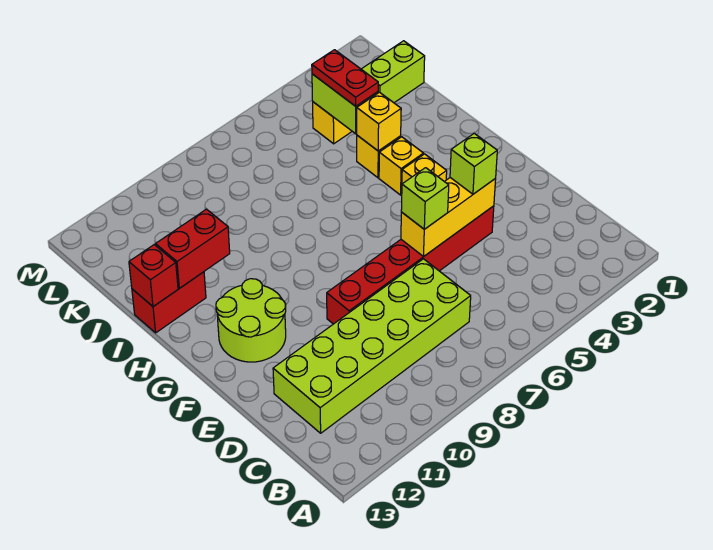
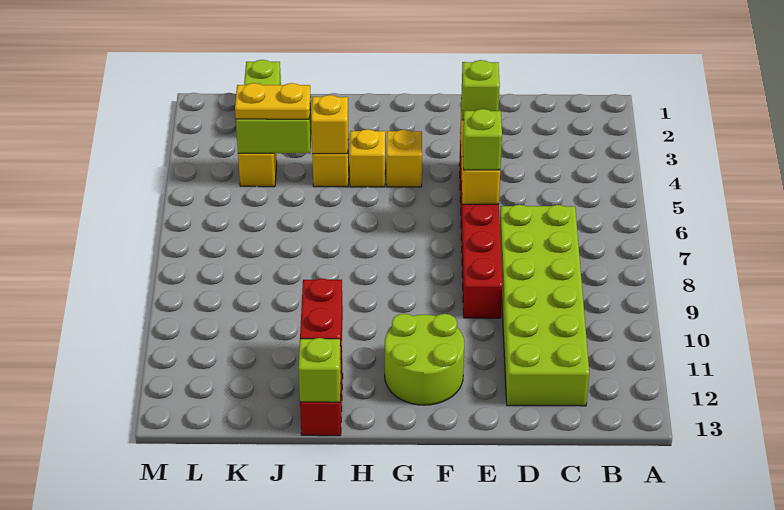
red brick I13 level 2 -> lime brick I13 level 2
red plate J4:K4 level 3 -> yellow plate J4:K4 level 3

